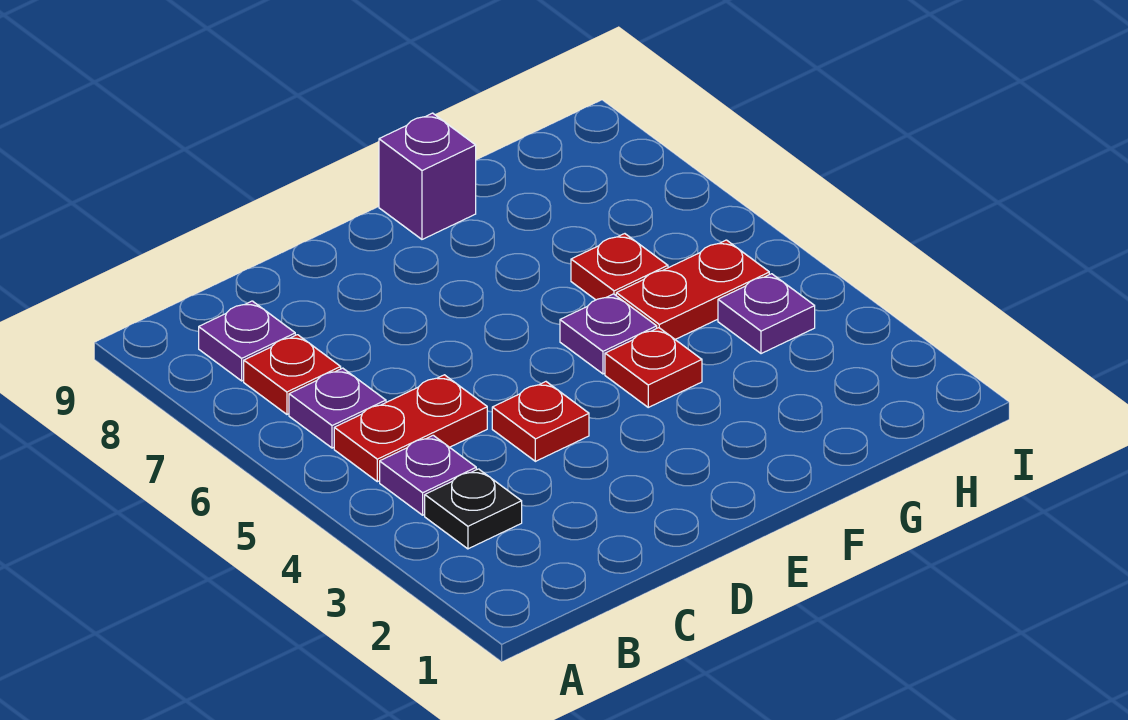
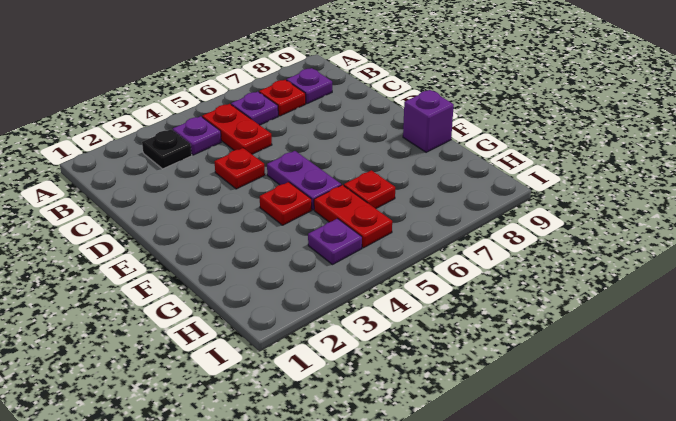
purple plate F5 level 1 -> purple plate E5:F5 level 1

